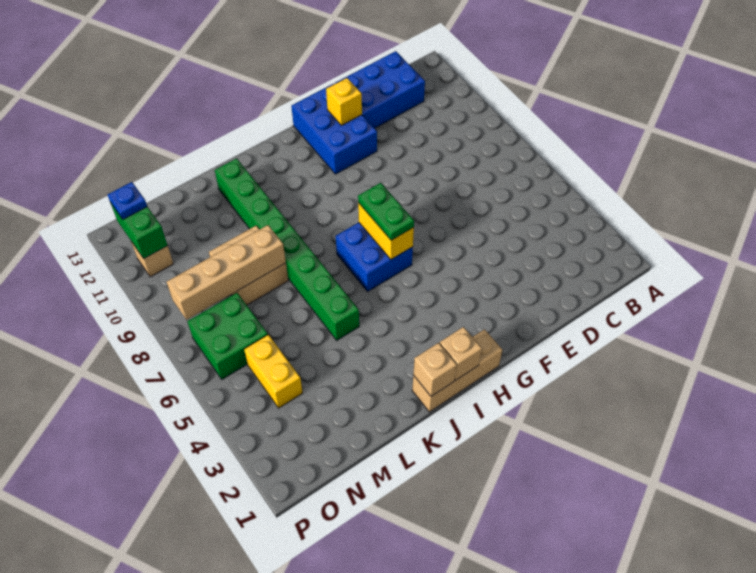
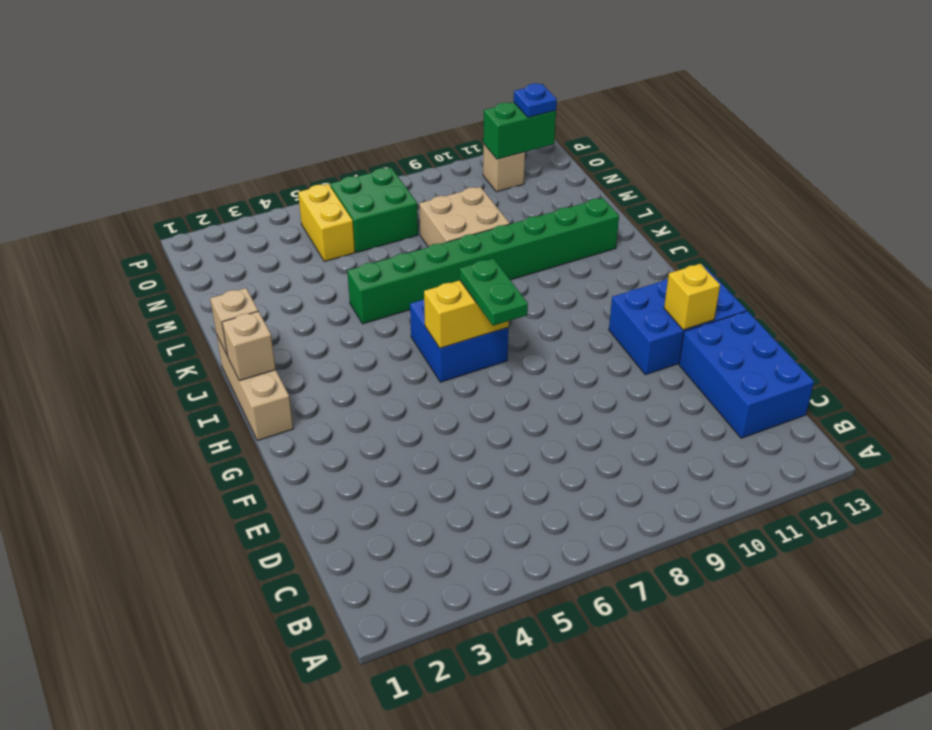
green plate H6:H7 level 3 -> green plate G7:H7 level 3
tan brick L8:O8 level 2 -> none
yellow brick N4:N5 level 1 -> yellow brick N5:O5 level 1

